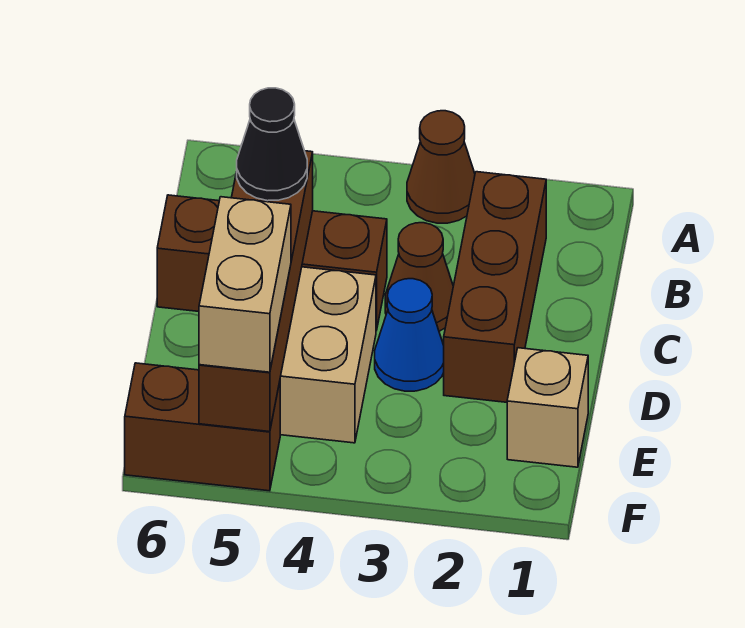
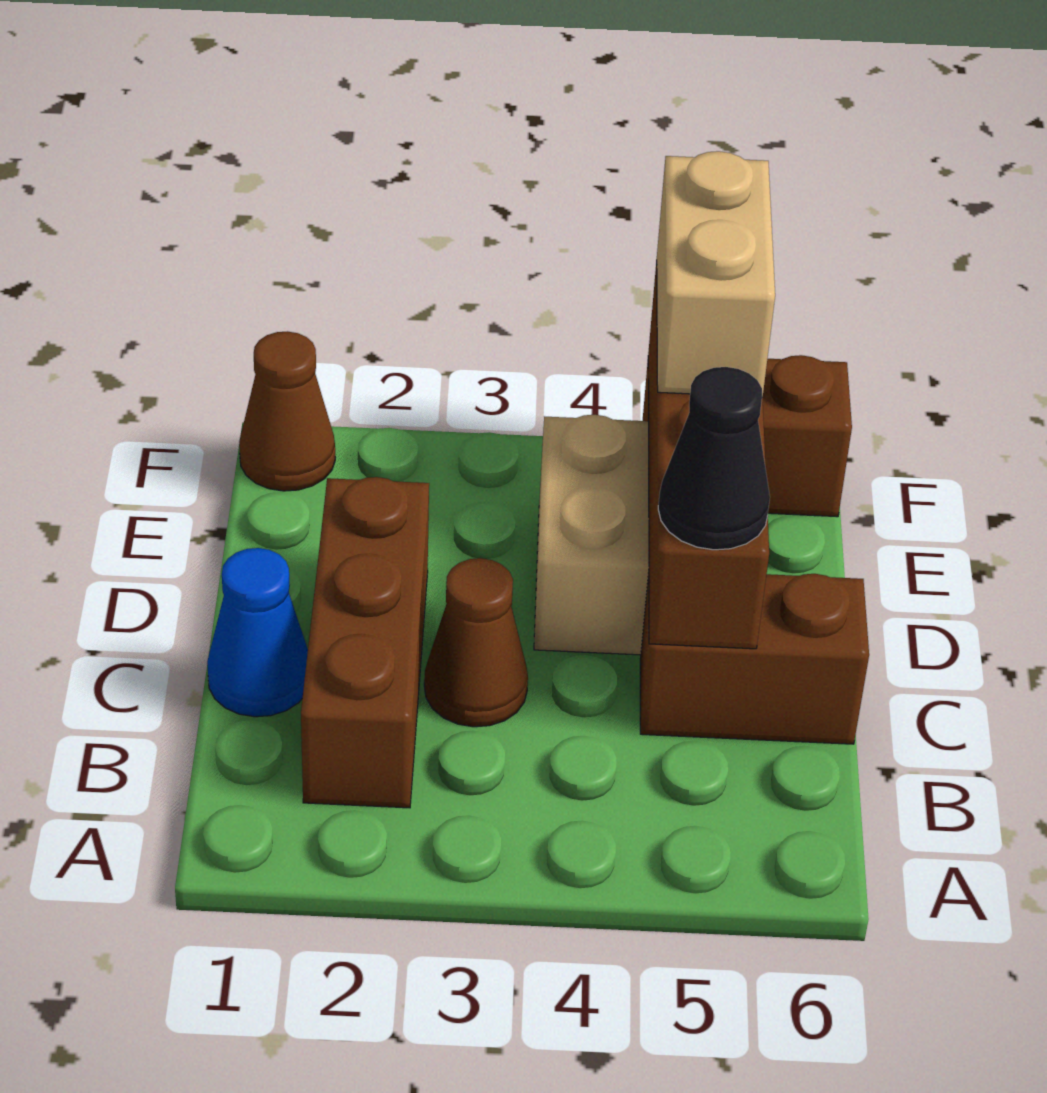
brown cone A3 level 1 -> brown cone F1 level 1
brown brick C4:C6 level 1 -> brown brick C5:C6 level 1
blue cone D3 level 1 -> blue cone C1 level 1
tan brick E1 level 1 -> none

